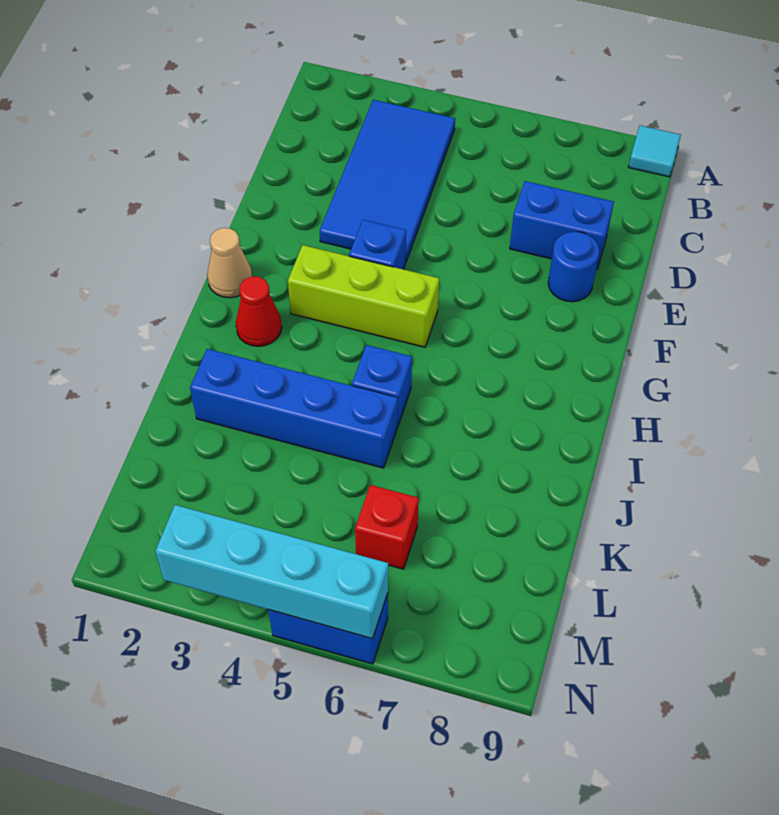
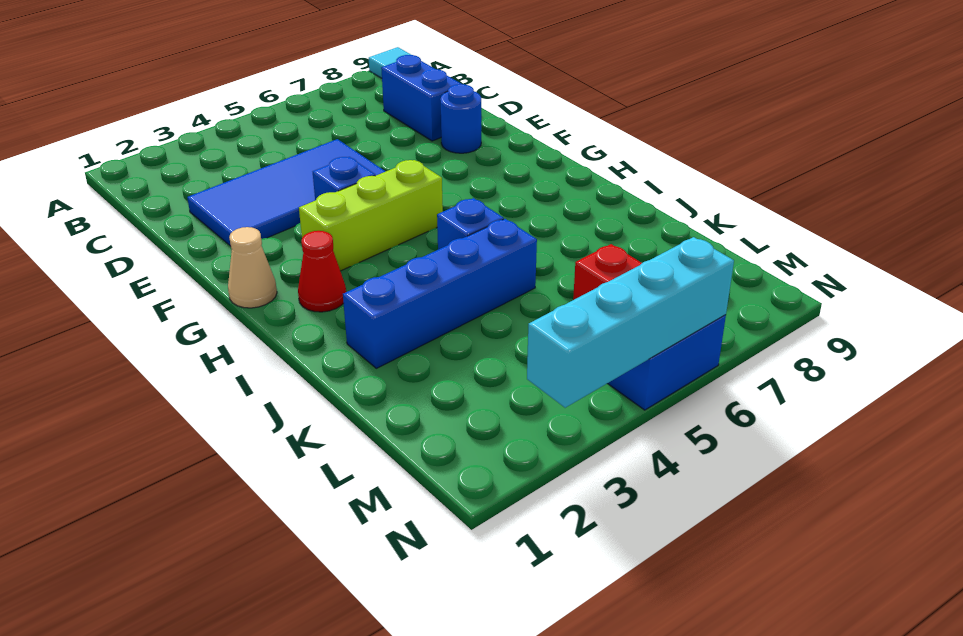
blue tile B3:E4 level 1 -> blue tile D2:E5 level 1
blue brick D7:D8 level 1 -> blue brick C8:D8 level 1

